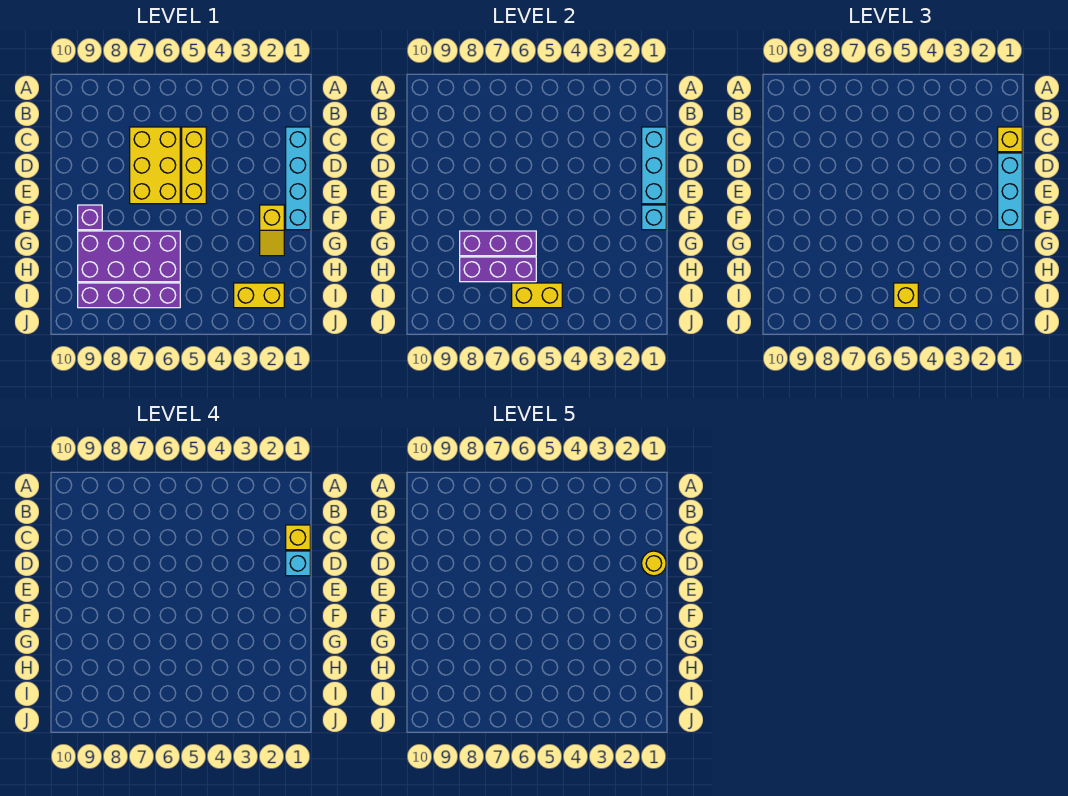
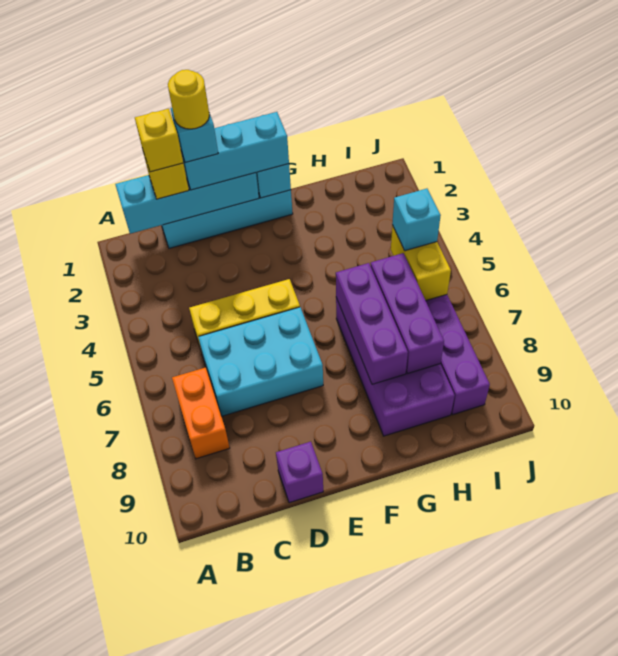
none -> orange brick B7:B8 level 1
cyan brick C1:E1 level 2 -> cyan brick B1:E1 level 2
yellow brick C6:E7 level 1 -> cyan brick C6:E7 level 1
yellow slope F2:G2 level 1 top F -> none
purple brick F9 level 1 -> purple brick D10 level 1
yellow brick I2:I3 level 1 -> none
yellow brick I5 level 3 -> cyan brick I5 level 3

